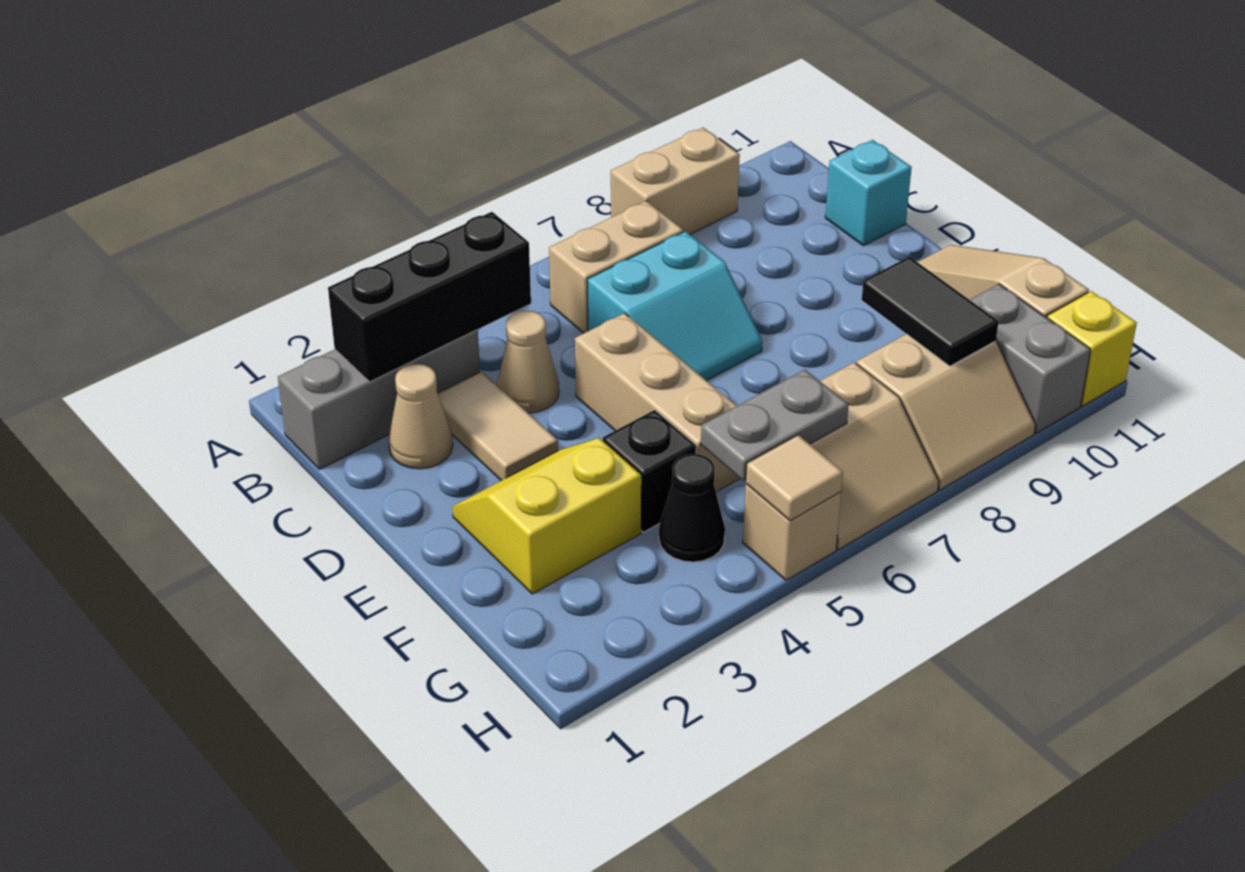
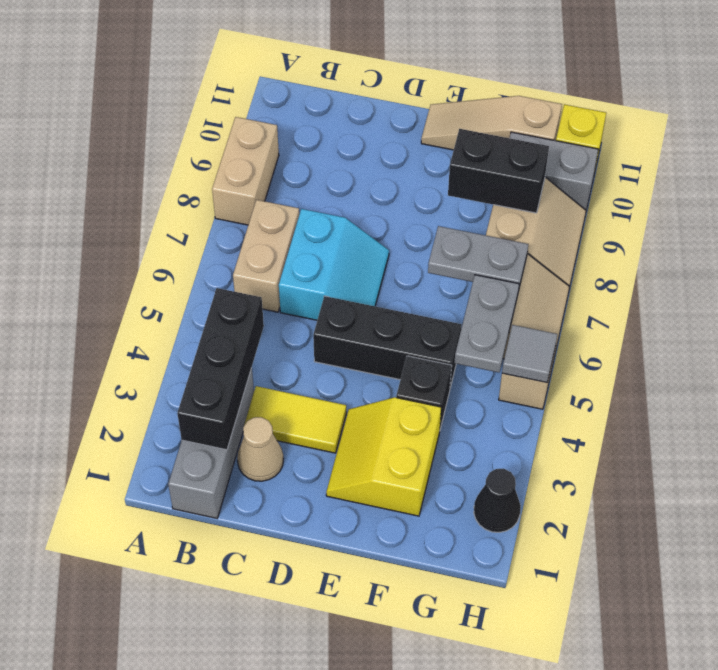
tan tile C3:D3 level 1 -> yellow tile C3:D3 level 1
tan cone C4 level 1 -> none
cyan brick C11 level 1 -> none
tan brick D5:F5 level 1 -> black brick D5:F5 level 1
none -> grey plate F7:G7 level 2
black tile F9:G9 level 2 -> black brick F9:G9 level 2
black cone G4 level 1 -> black cone H2 level 1
tan tile H5 level 2 -> grey tile H5 level 2

